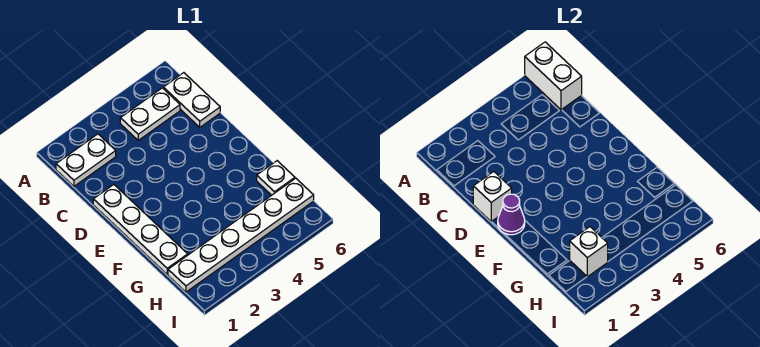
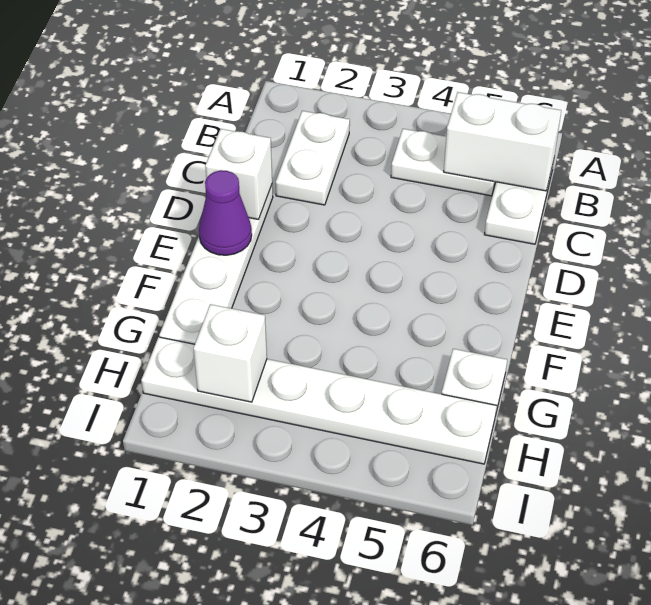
white brick A6:B6 level 2 -> white brick B5:B6 level 2
white plate B1:B2 level 1 -> white plate B2:C2 level 1

